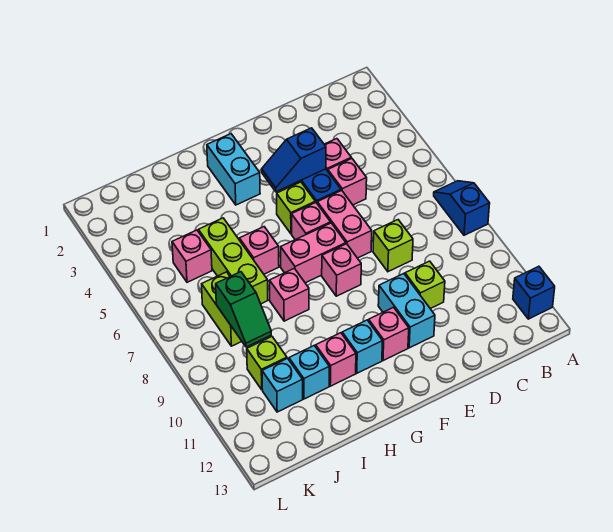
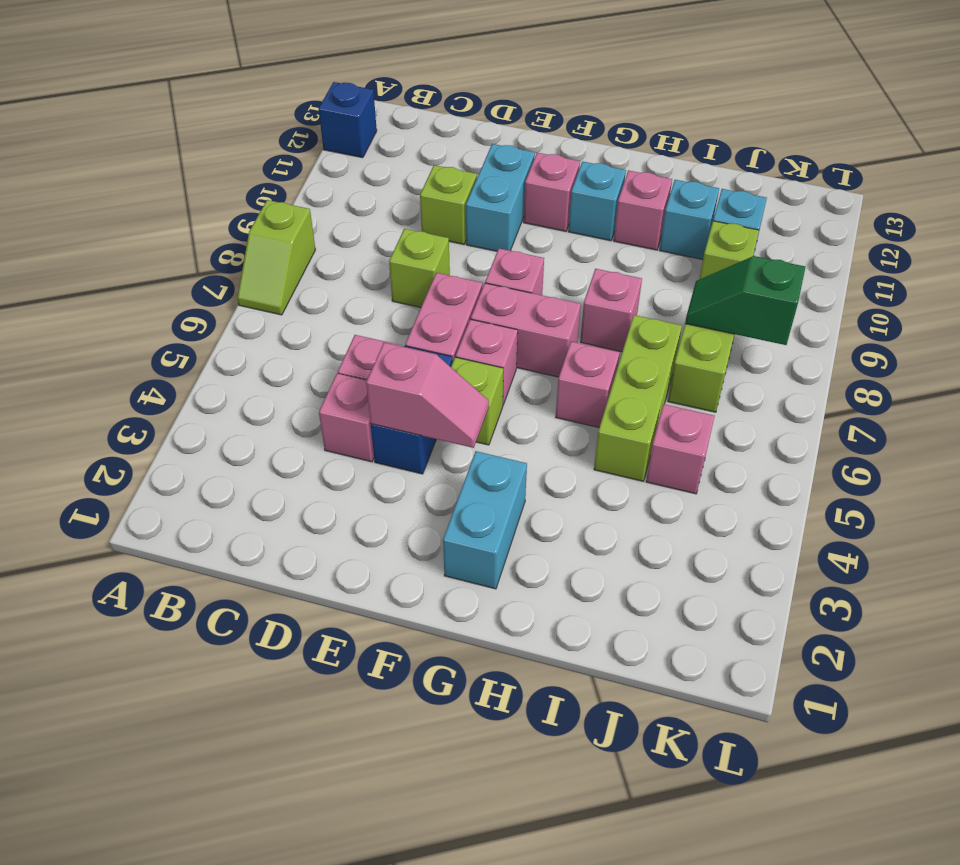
blue slope A7:A8 level 1 top 8 -> lime slope A7:A8 level 1 top 8
blue slope E4:F4 level 2 top E -> pink slope E4:F4 level 2 top E
green slope J8:J9 level 2 top 8 -> green slope J8:K8 level 2 top K

